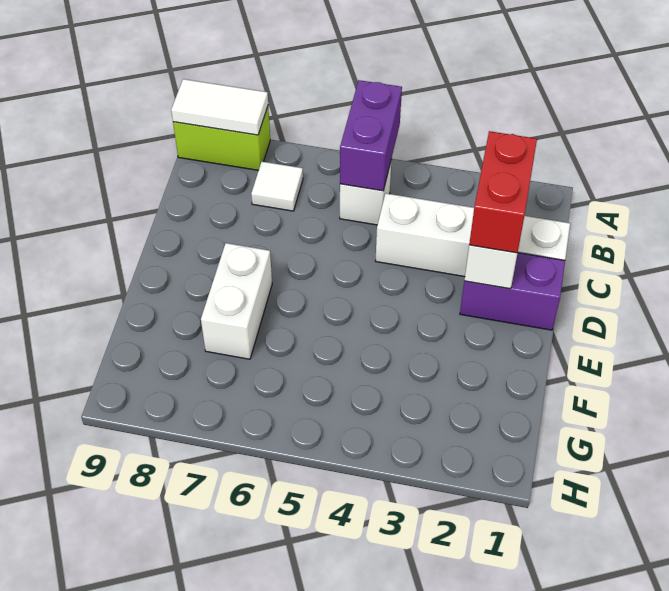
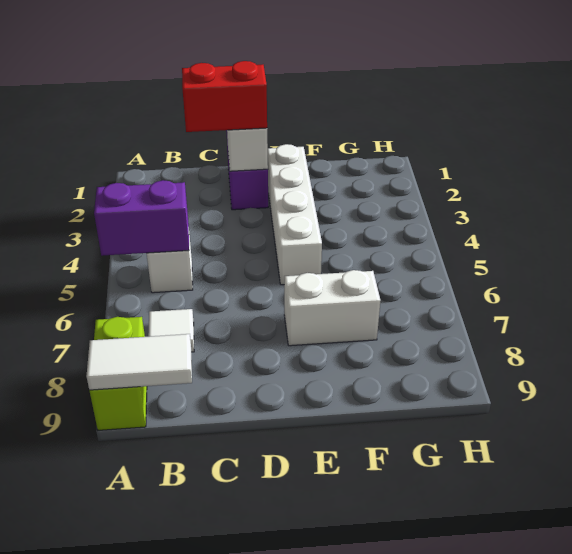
white tile A8:A9 level 2 -> white tile A9:B9 level 2
white brick C1:C4 level 1 -> white brick E2:E5 level 1

